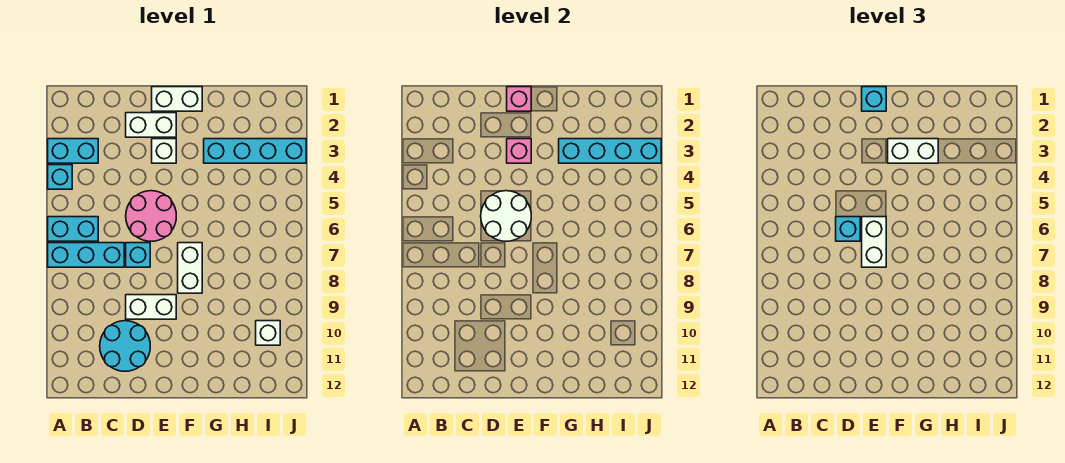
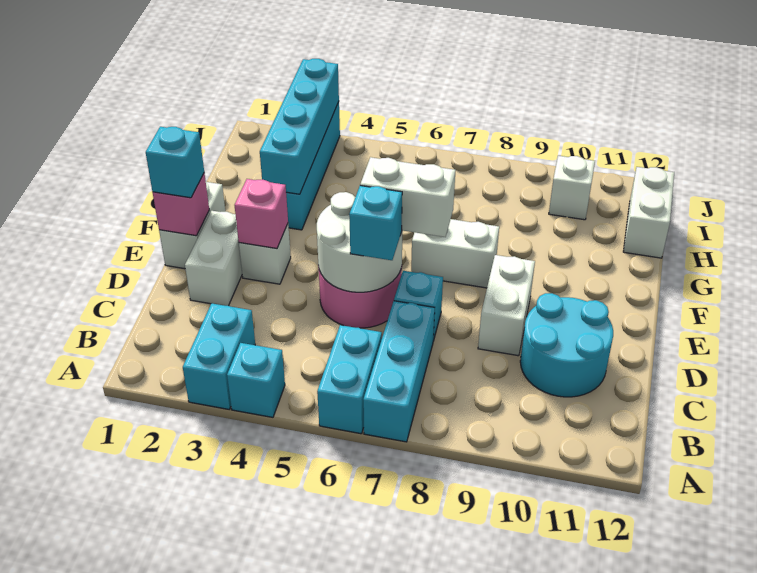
white brick F3:G3 level 3 -> white brick H12:I12 level 1

